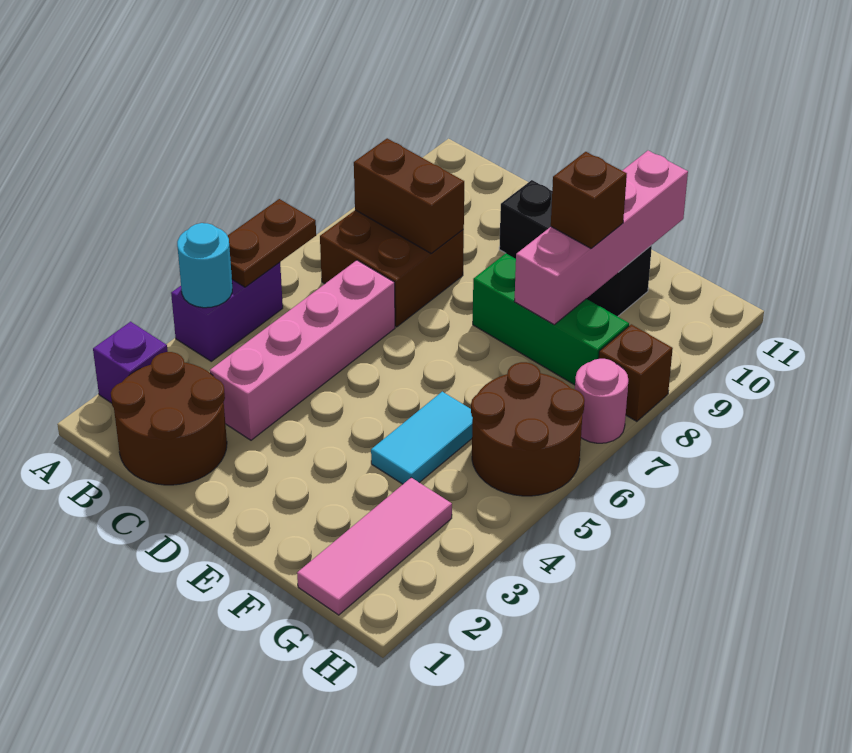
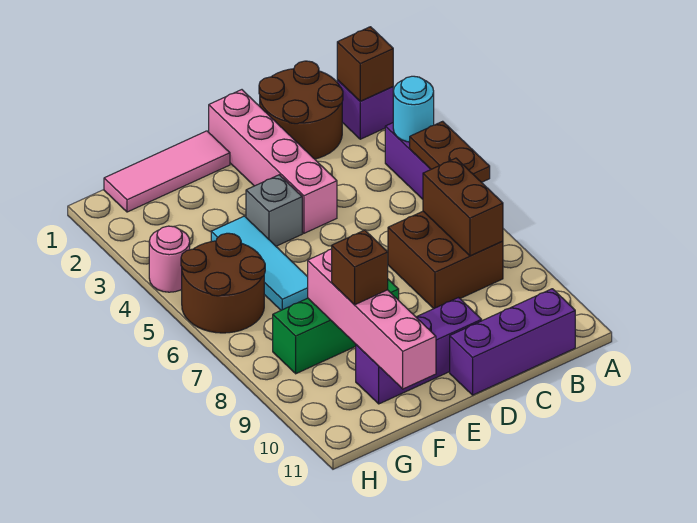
brown brick B8:C8 level 2 -> brown brick B7:B8 level 2
none -> purple brick B11:D11 level 1
pink brick C3:C6 level 1 -> pink brick D1:D4 level 1
black brick D10:F10 level 1 -> purple brick D10:F10 level 1
none -> grey brick E4 level 1
cyan tile F4:F5 level 1 -> cyan tile F4:F6 level 1
pink tile G1:G3 level 1 -> pink tile E1:G1 level 1
pink round brick H7 level 1 -> pink round brick H4 level 1
brown brick H8 level 1 -> brown brick A2 level 2

